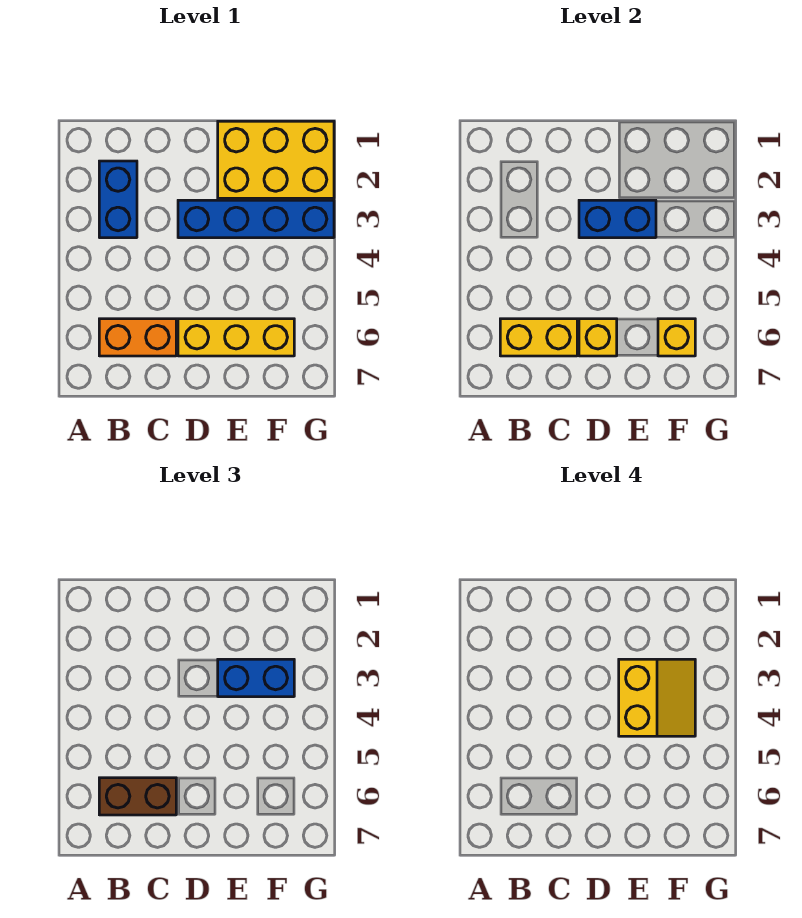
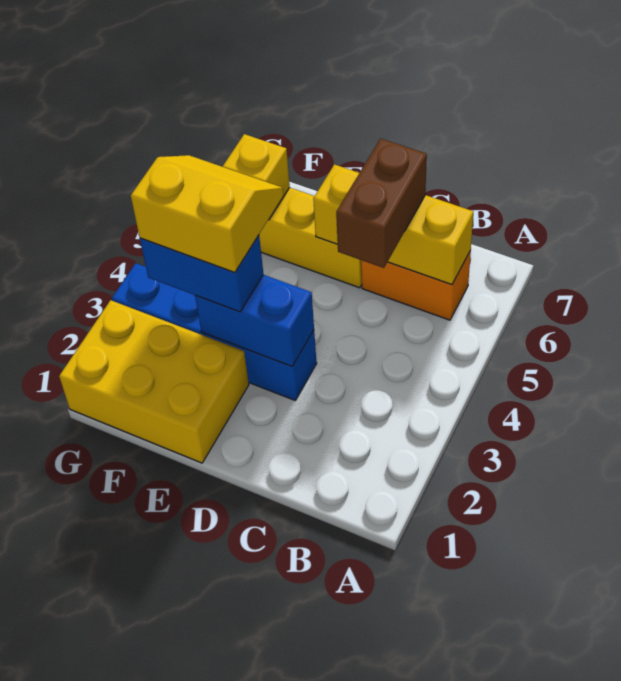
blue brick B2:B3 level 1 -> none
brown brick B6:C6 level 3 -> brown brick C5:C6 level 3
yellow slope E3:F4 level 4 top E -> yellow slope E3:F4 level 4 top 3

